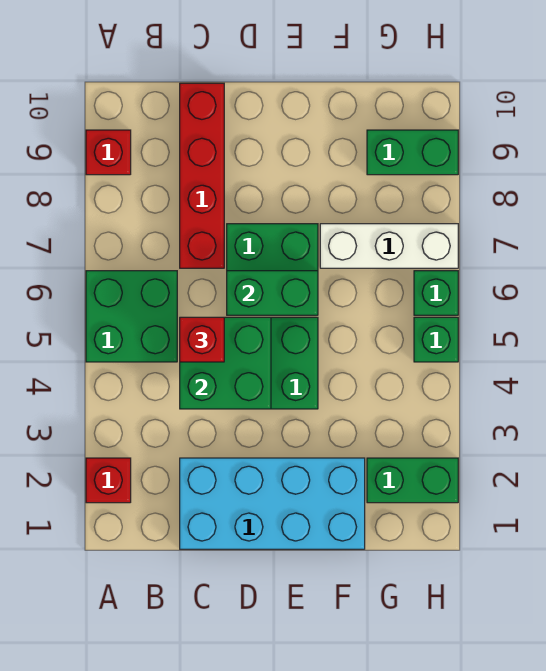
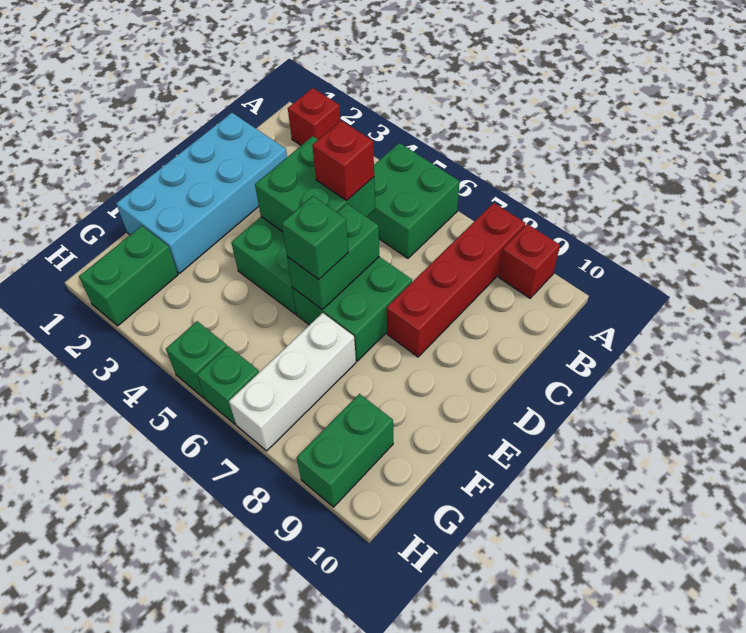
red brick C7:C10 level 1 -> red brick A8:D8 level 1
none -> green brick E6 level 3

